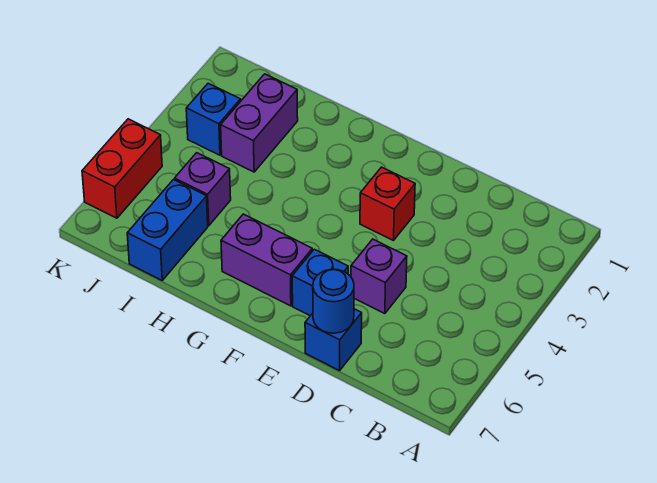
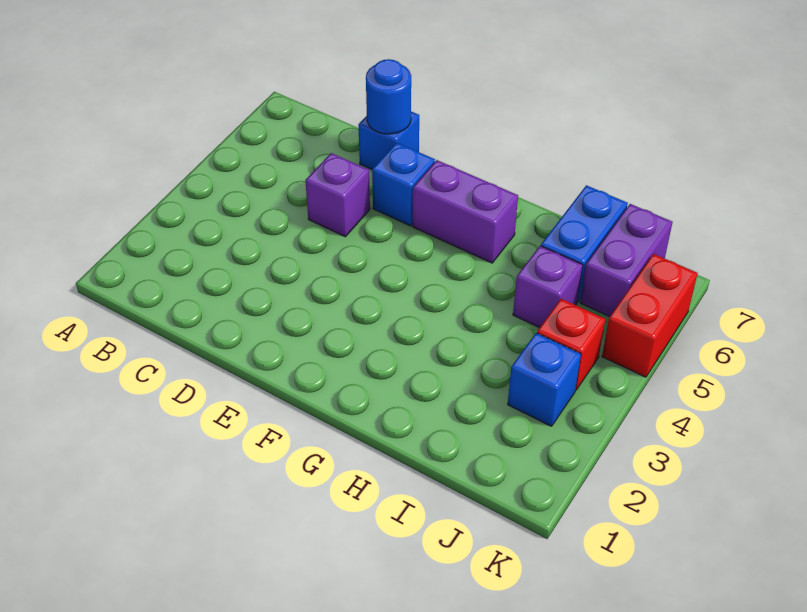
red brick E3 level 1 -> red brick J4 level 1
purple brick I2:I3 level 1 -> purple brick J6:J7 level 1

